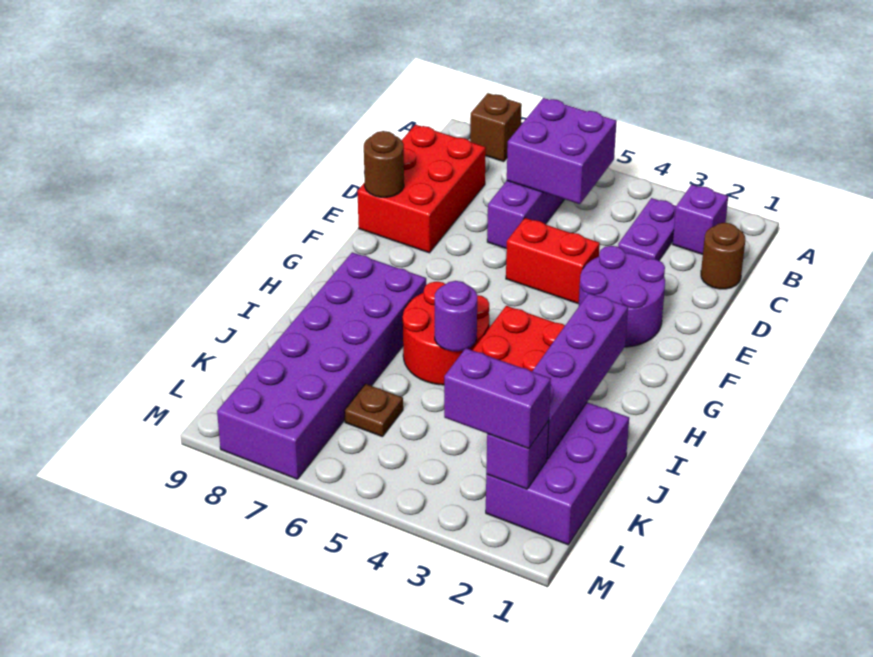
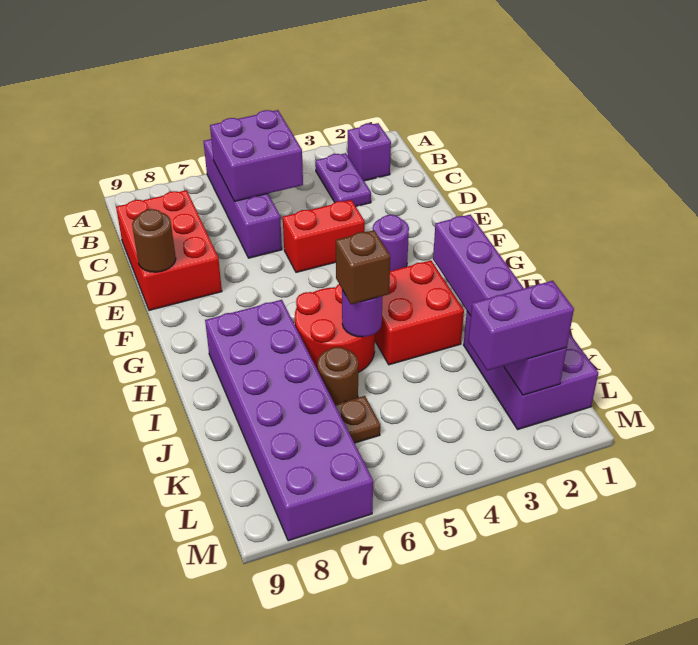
brown brick A8 level 1 -> brown brick I5 level 3
brown round brick C1 level 1 -> brown round brick J6 level 1
purple round brick E2:F3 level 1 -> purple round brick F3 level 1

